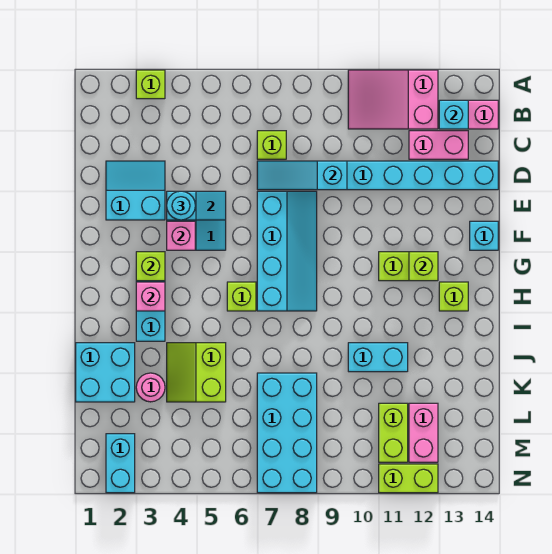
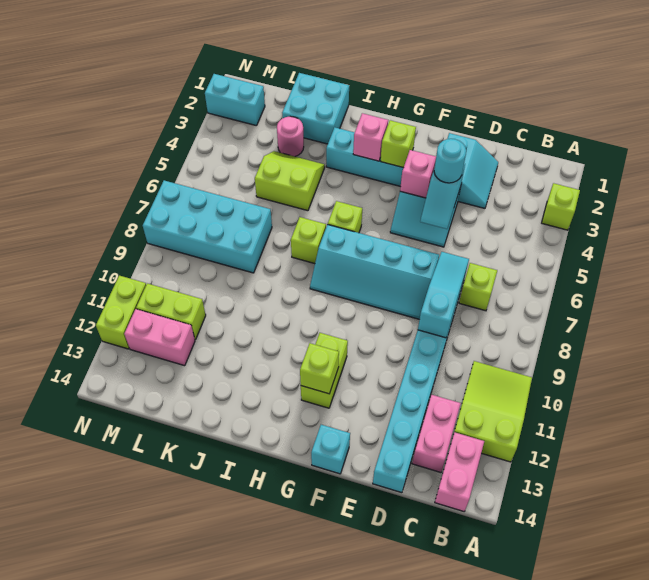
pink slope A10:B12 level 1 top 12 -> lime slope A10:B12 level 1 top 12
cyan brick B13 level 2 -> none
lime brick H13 level 1 -> lime brick I7 level 1
cyan brick J10:J11 level 1 -> none

